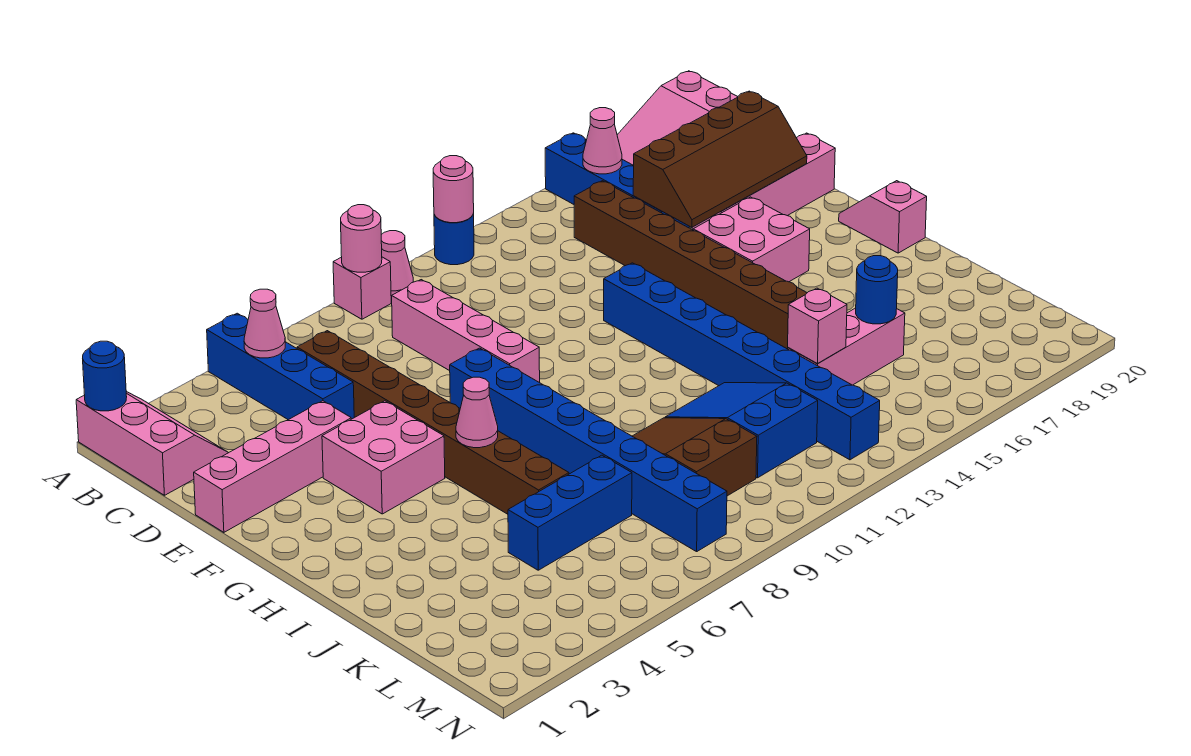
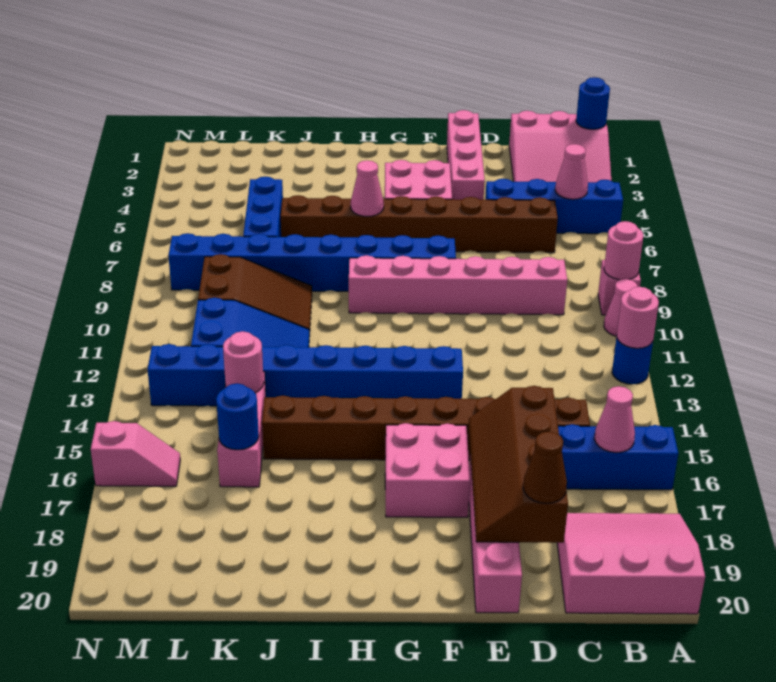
pink slope A1:C2 level 1 top 1 -> pink slope A1:C3 level 1 top 1
pink brick C9:F9 level 1 -> pink brick C9:H9 level 1
none -> brown cone D19 level 3
pink slope G20:H20 level 1 top H -> pink slope M16:N16 level 1 top N
pink brick K14 level 2 -> pink round brick K14 level 2

